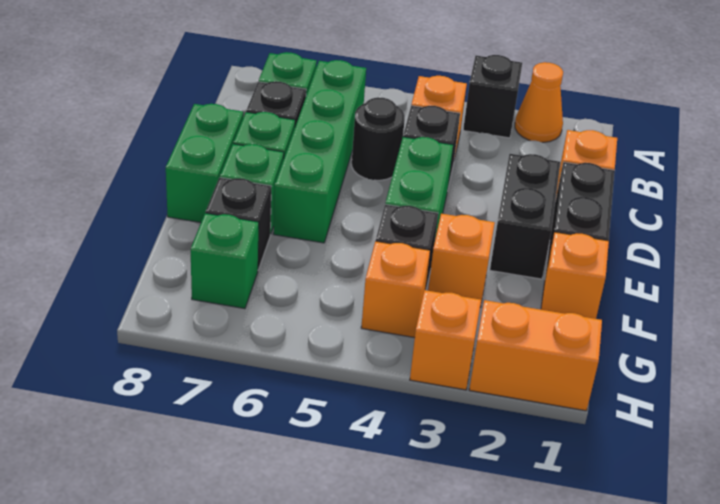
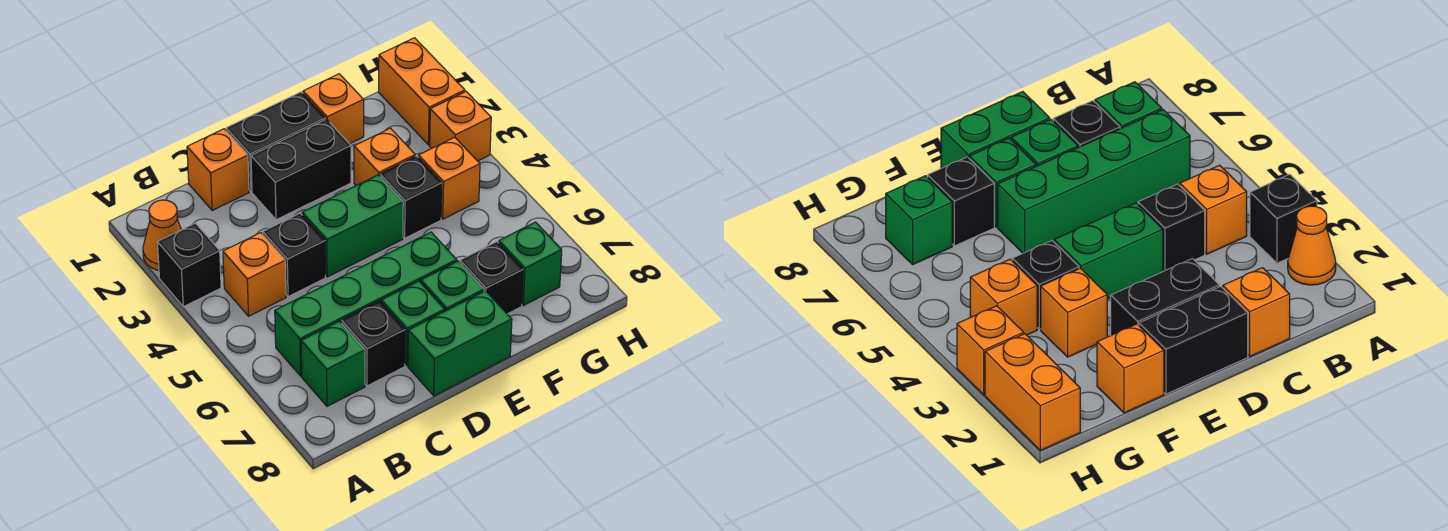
black round brick C5 level 1 -> none

